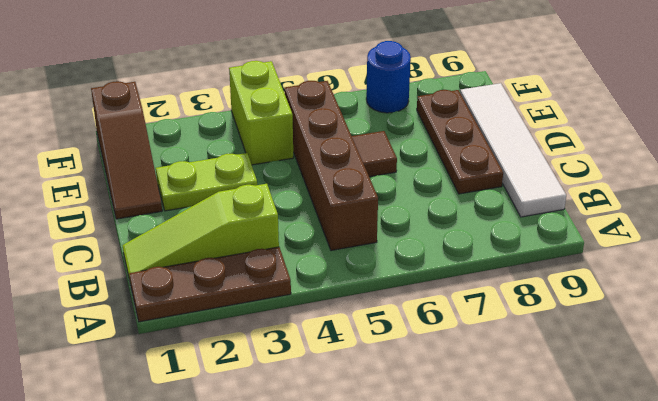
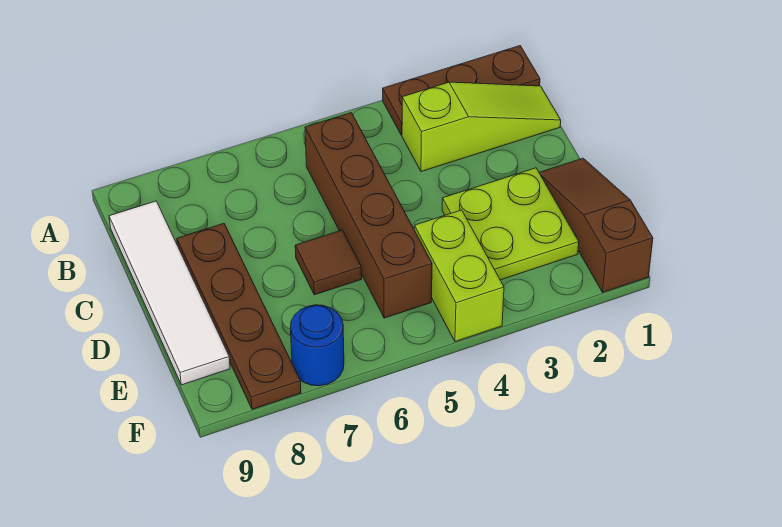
brown plate C8:E8 level 1 -> brown plate C8:F8 level 1
lime plate D2:D3 level 1 -> lime plate D2:E3 level 1

